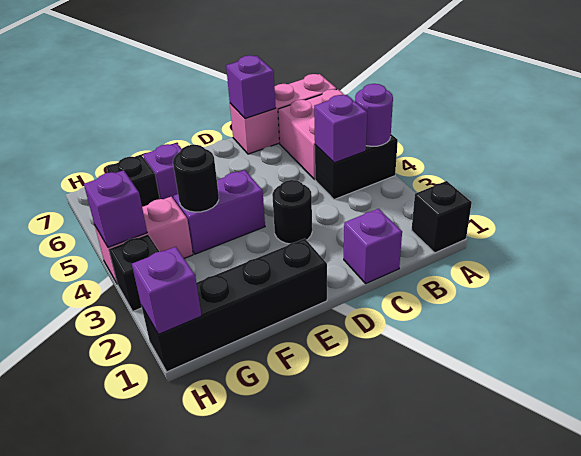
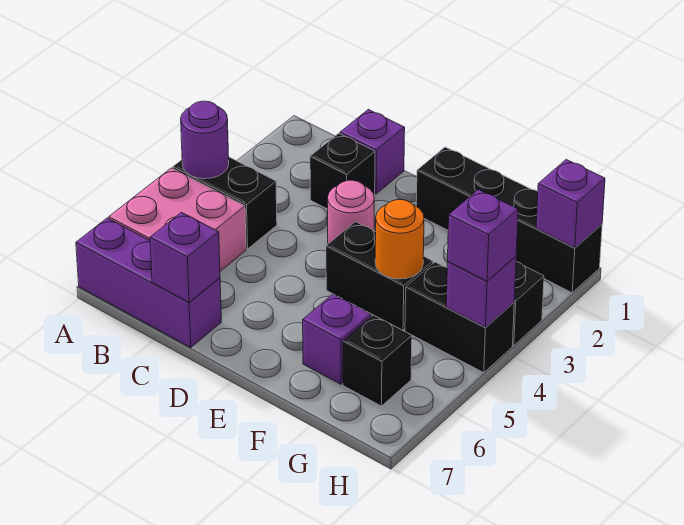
black brick A1 level 1 -> black brick C2 level 1
pink brick A7:C7 level 1 -> purple brick A7:C7 level 1
purple brick B4 level 2 -> purple brick H4 level 3
black round brick D3 level 1 -> pink round brick D3 level 1
purple brick E4:F4 level 1 -> black brick E4:F4 level 1
black round brick F4 level 2 -> orange round brick F4 level 2
pink brick G4:H4 level 1 -> black brick G4:H4 level 1

